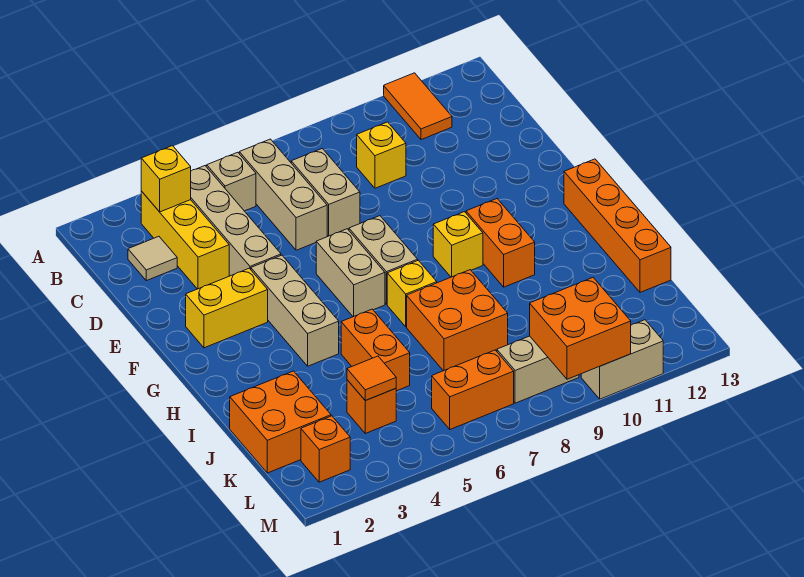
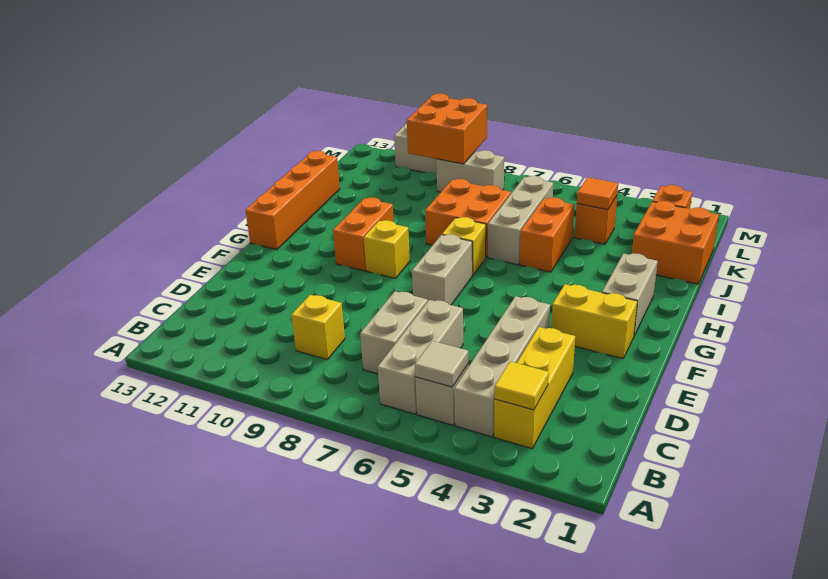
orange tile A11:B11 level 1 -> none
yellow brick B3 level 2 -> yellow tile B3 level 2
tan tile C2 level 1 -> tan tile B5 level 2
tan brick F4:H4 level 1 -> tan brick I6:K6 level 1
tan brick F6:G6 level 1 -> tan brick G2:H2 level 1
orange brick L6:L7 level 1 -> none

